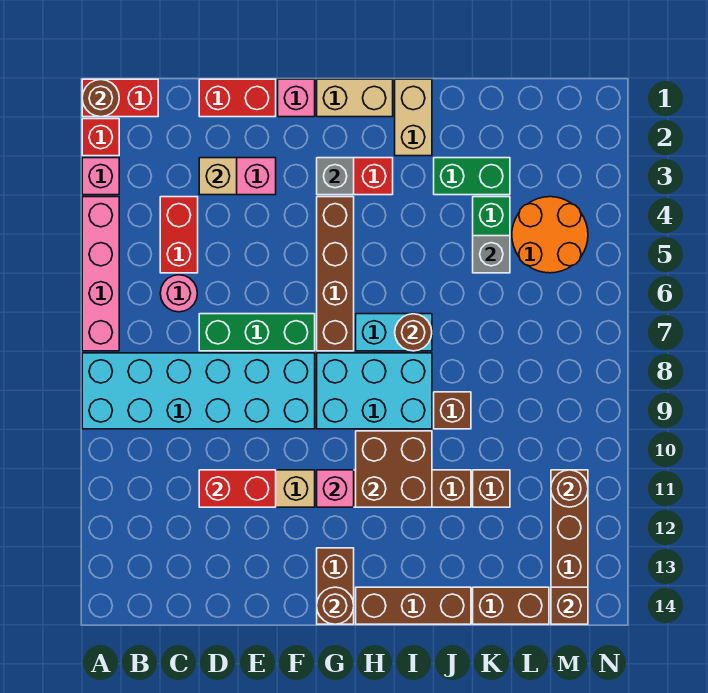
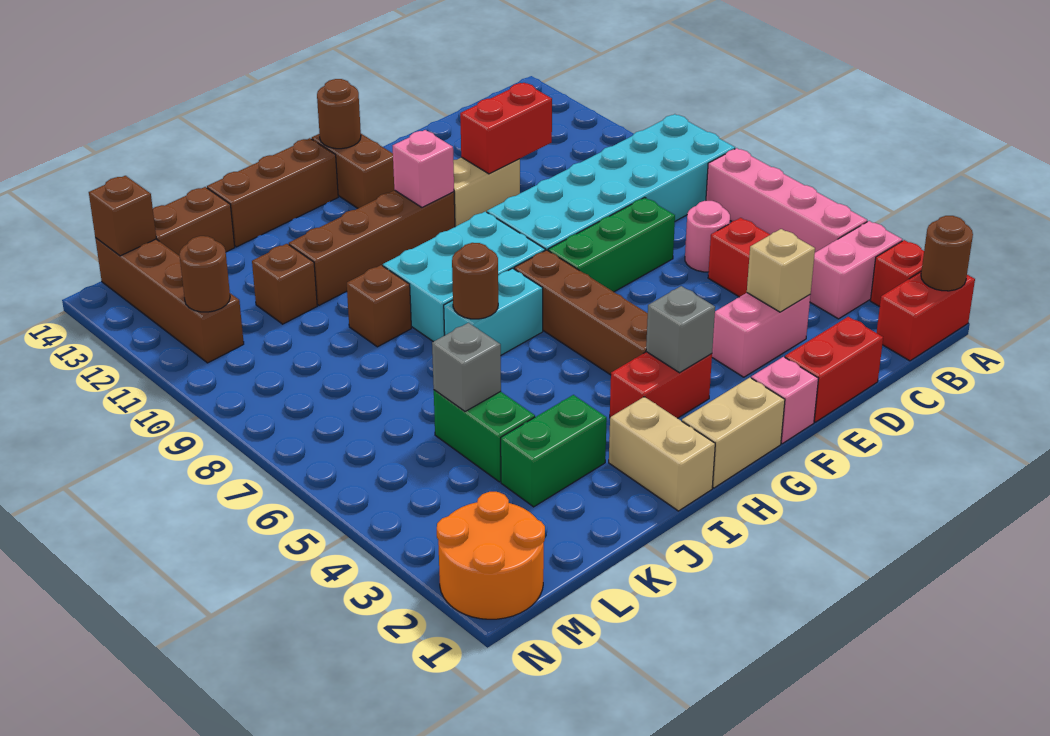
pink brick A3 level 1 -> pink brick A3:B3 level 1
brown brick H10:I11 level 2 -> none
orange round brick L4:M5 level 1 -> orange round brick M1:N2 level 1

